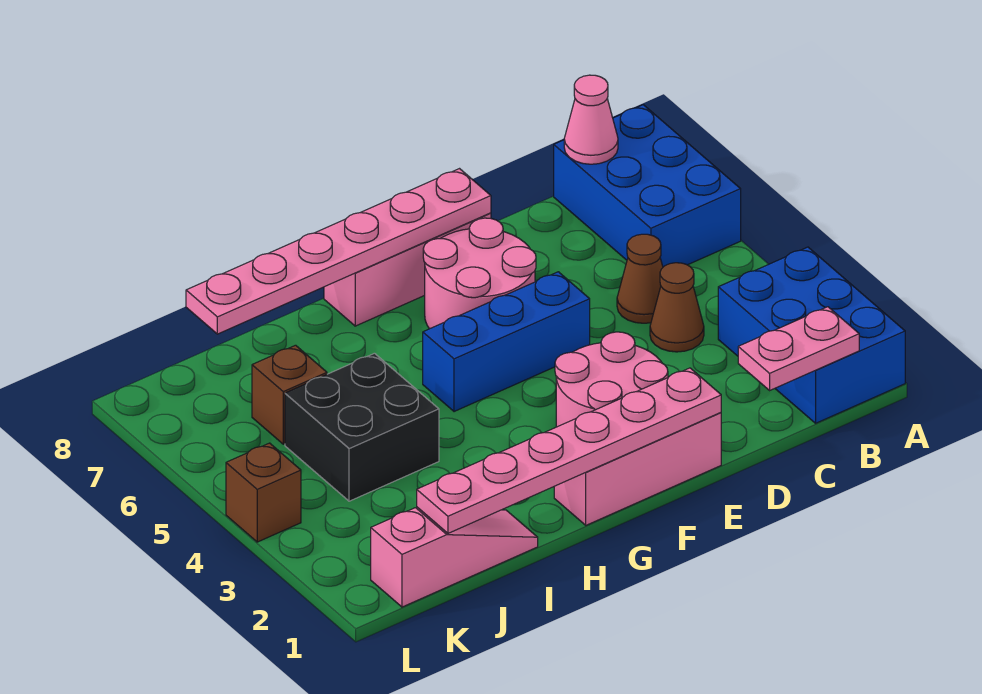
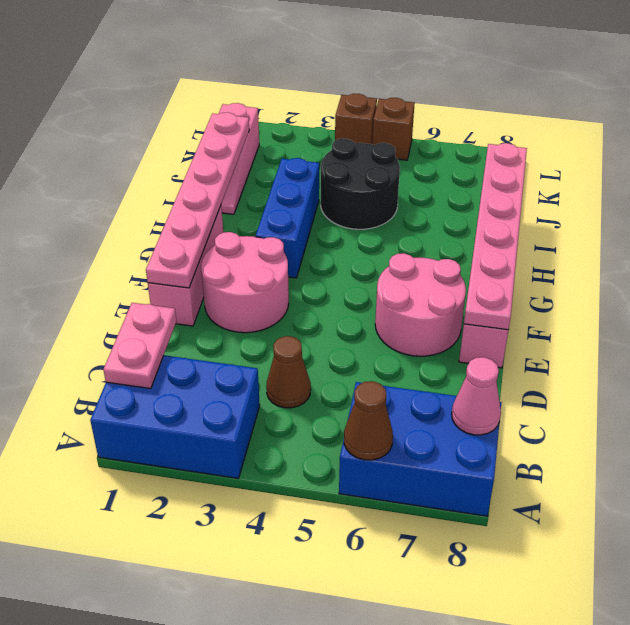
brown cone C5 level 1 -> brown cone A6 level 2
blue brick E5:G5 level 1 -> blue brick G3:I3 level 1
black brick I4:J5 level 1 -> black round brick I4:J5 level 1
brown brick J6 level 1 -> brown brick L5 level 1

